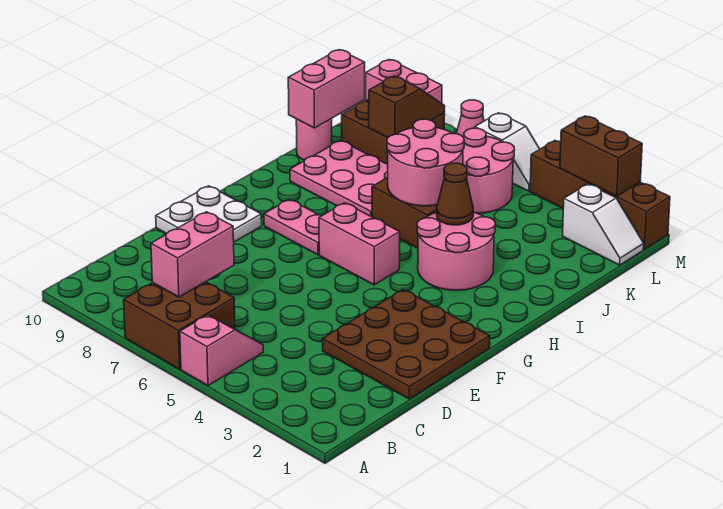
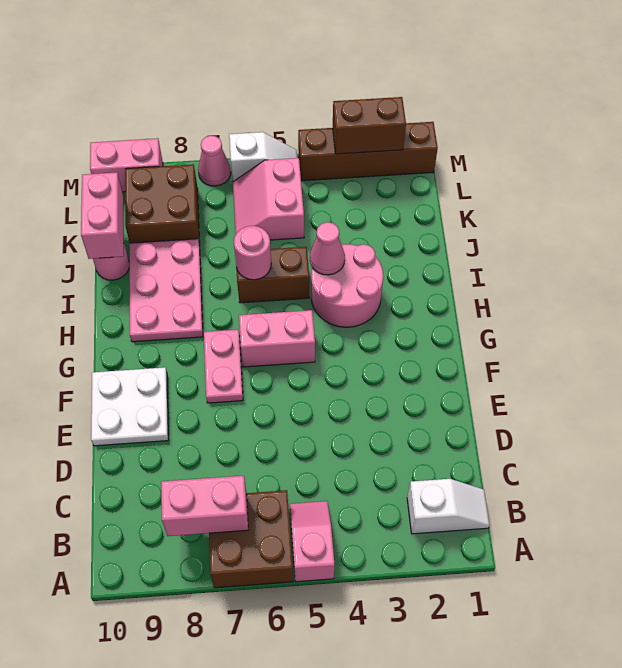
pink brick B7:C7 level 2 -> pink brick B7:B8 level 2
brown plate D1:F3 level 1 -> none
pink plate G7:G8 level 1 -> pink plate F7:G7 level 1
brown cone I4 level 2 -> pink cone I4 level 2
pink round brick I5:J6 level 2 -> pink round brick I6 level 2
pink plate I7:J9 level 1 -> pink plate H8:J9 level 1
pink round brick K5:L6 level 1 -> pink slope K5:L6 level 1 top 5
brown slope K8:L8 level 2 top K -> none
white slope L1:L2 level 1 top 2 -> white slope B1:B2 level 1 top 2

